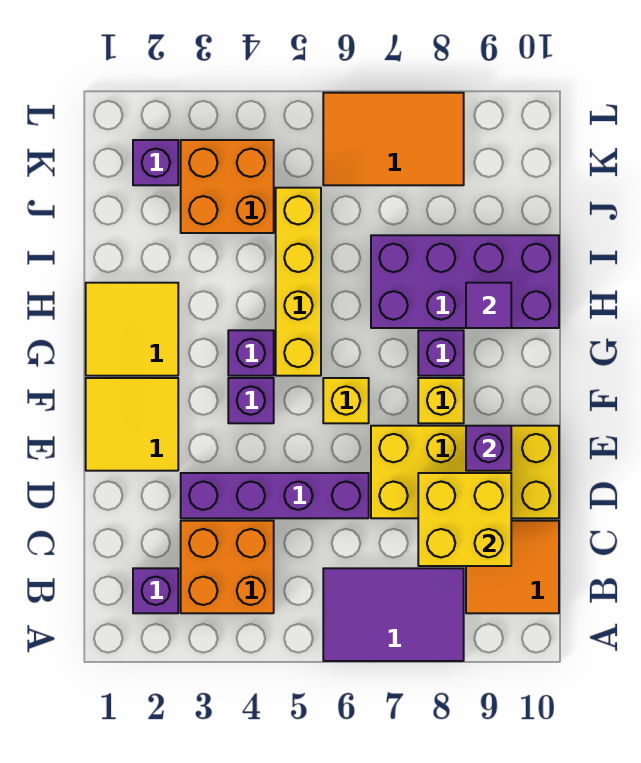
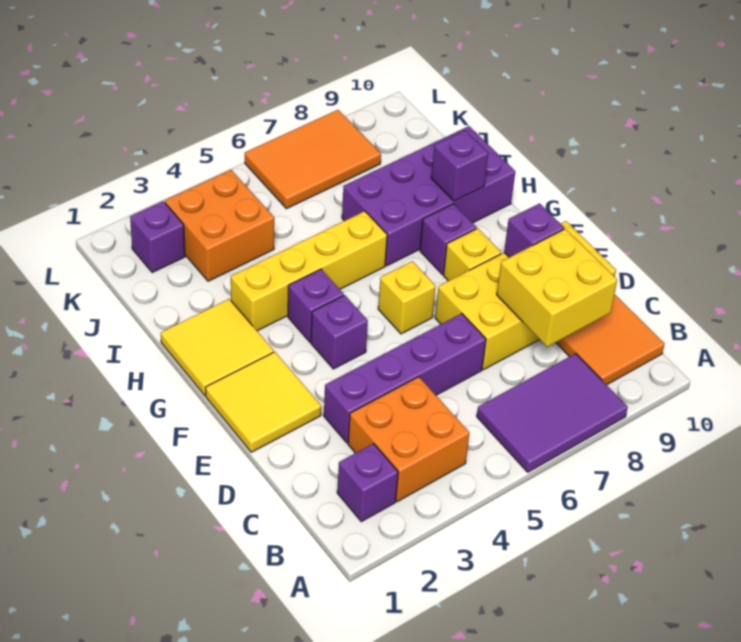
yellow brick G5:J5 level 1 -> yellow brick H3:H6 level 1
purple tile H9 level 2 -> purple brick H9 level 2

